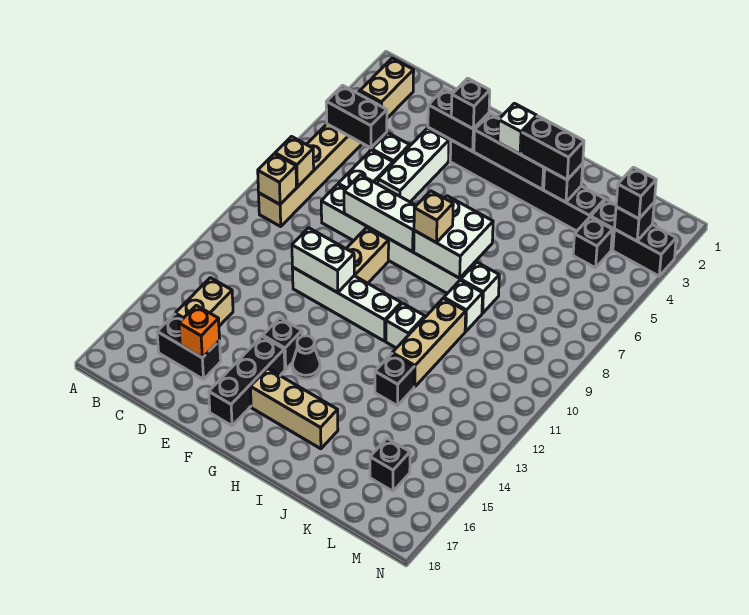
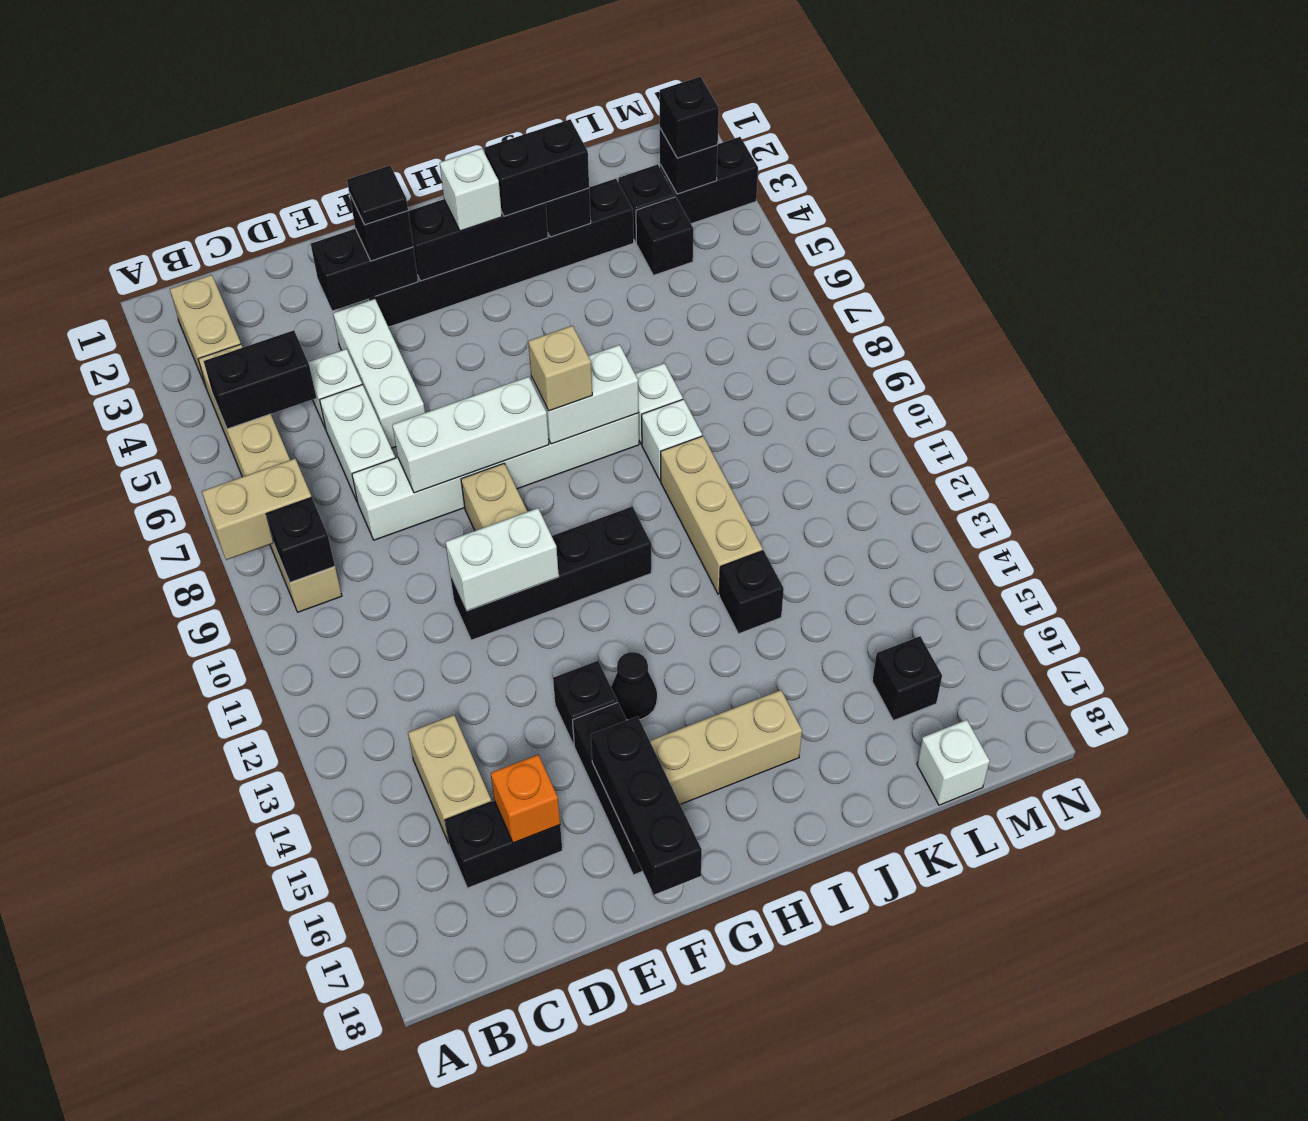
tan brick B8 level 2 -> tan brick A8:B8 level 2
tan brick B9 level 2 -> black brick B9 level 2
white brick E11:H11 level 1 -> black brick E11:H11 level 1
none -> black tile F3 level 4
none -> black brick F16:F18 level 2
white brick H7:I8 level 2 -> white brick H8:I8 level 2
white brick I11 level 1 -> white brick L18 level 1

